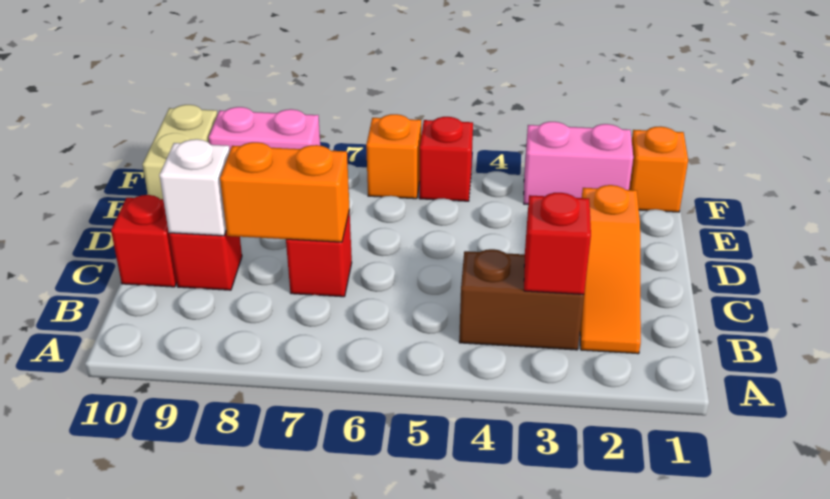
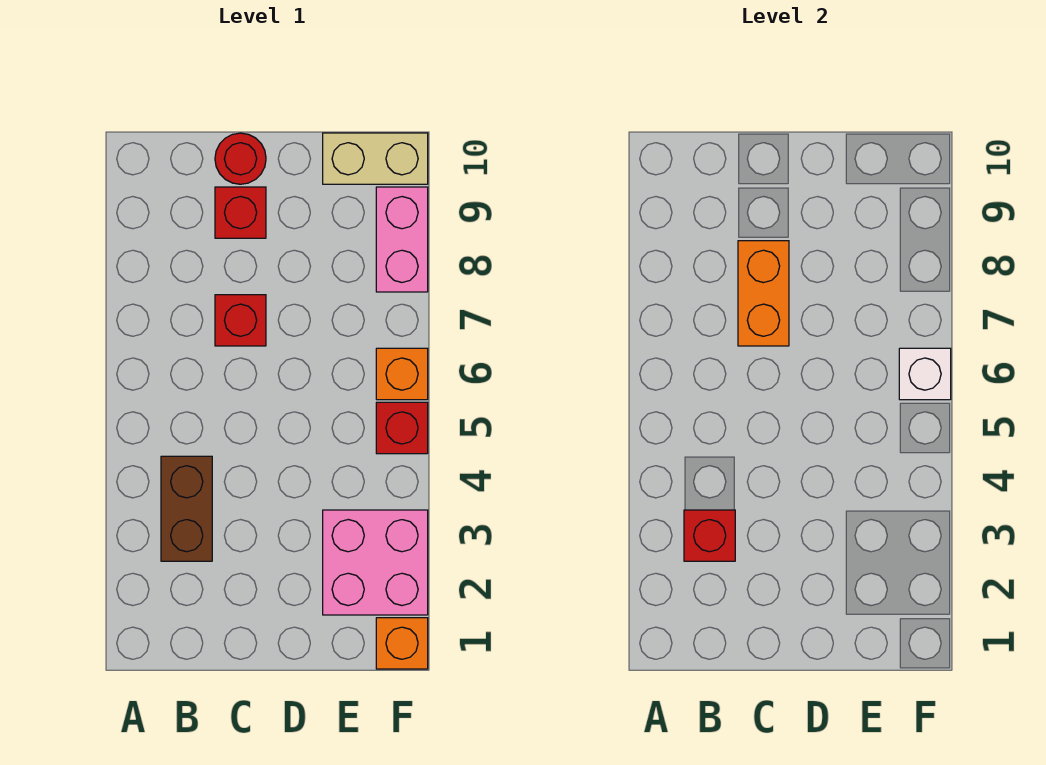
orange slope B2:D2 level 1 top D -> none
white brick C9 level 2 -> white brick F6 level 2
red brick C10 level 1 -> red round brick C10 level 1
pink brick F2:F3 level 1 -> pink brick E2:F3 level 1

